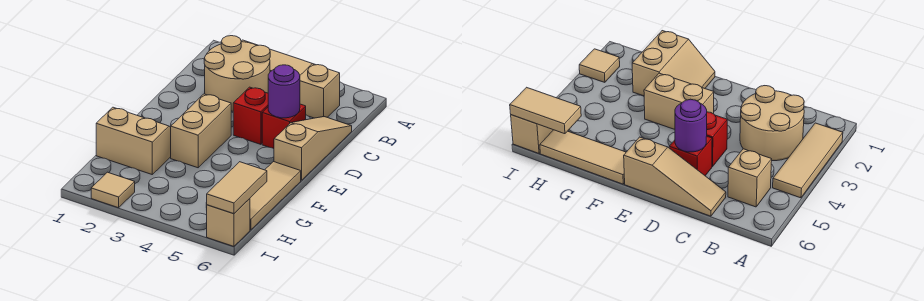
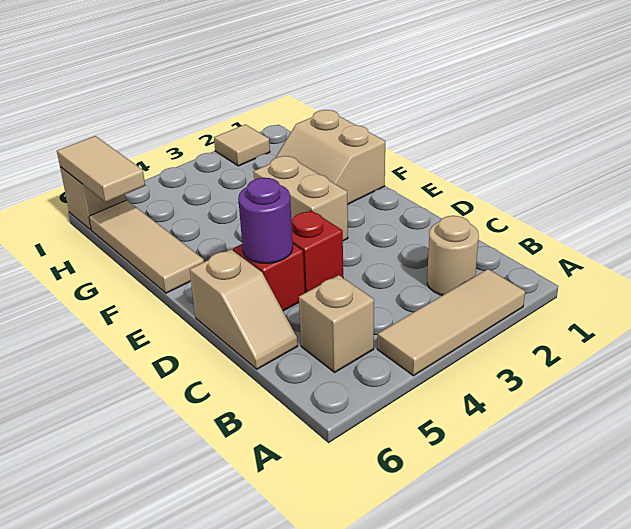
tan round brick B2:C3 level 1 -> tan round brick B2 level 1
tan slope C6:E6 level 1 top E -> tan slope C6:D6 level 1 top D
tan slope F1:G2 level 1 top G -> tan slope F1:G2 level 1 top 1

